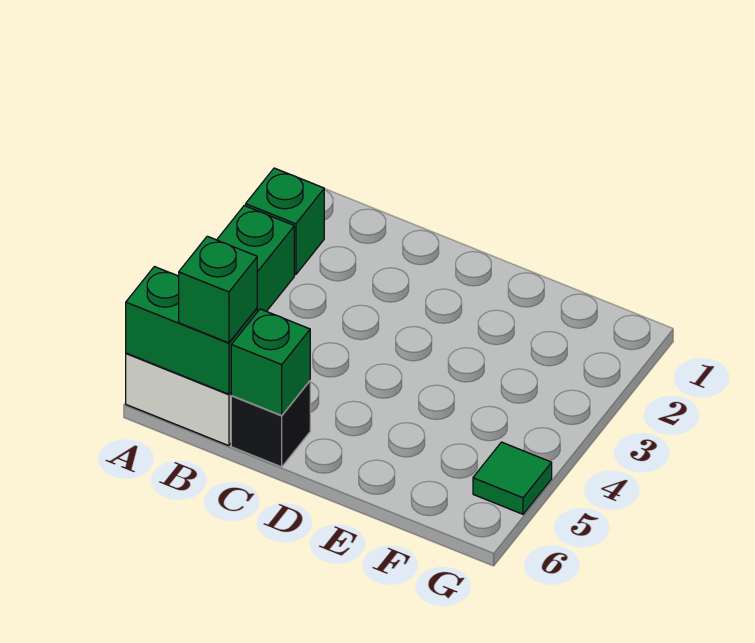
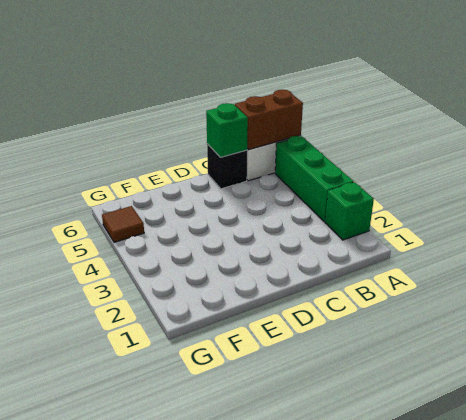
green brick A6:B6 level 2 -> brown brick A6:B6 level 2
green brick B6 level 3 -> none
green tile G5 level 1 -> brown tile G5 level 1

